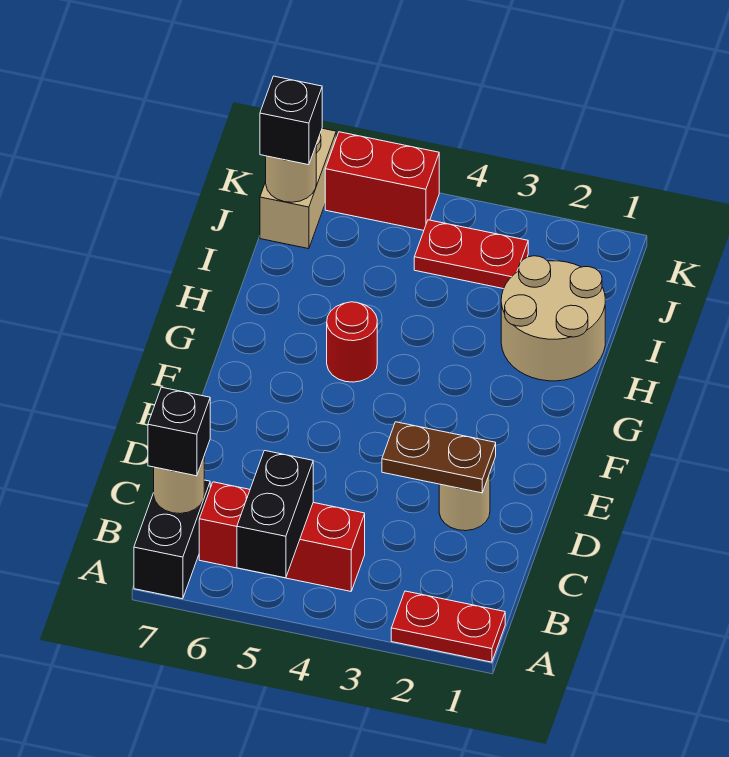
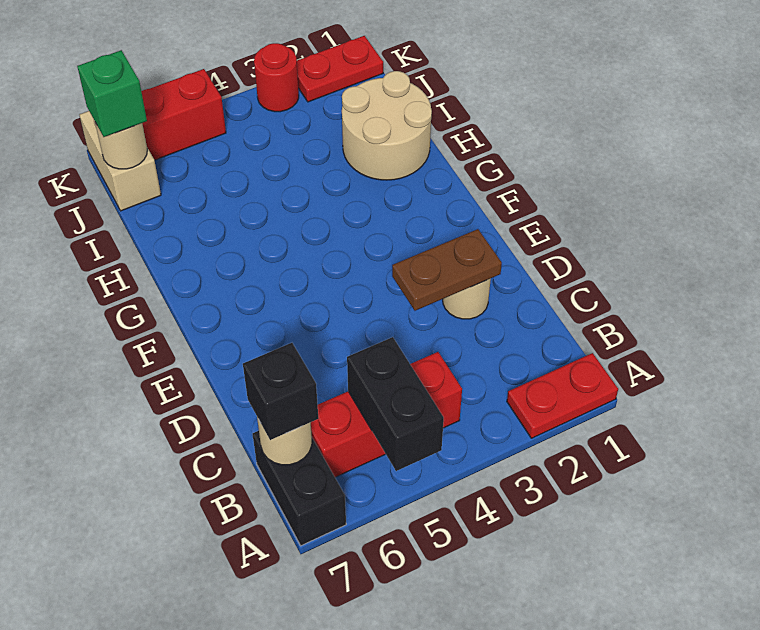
red round brick G5 level 1 -> red round brick K3 level 1
red plate J3:J4 level 1 -> red plate K1:K2 level 1
black brick J7 level 3 -> green brick J7 level 3

